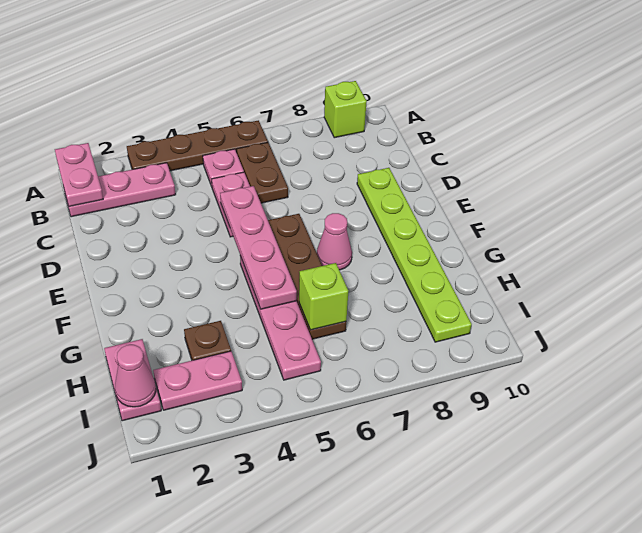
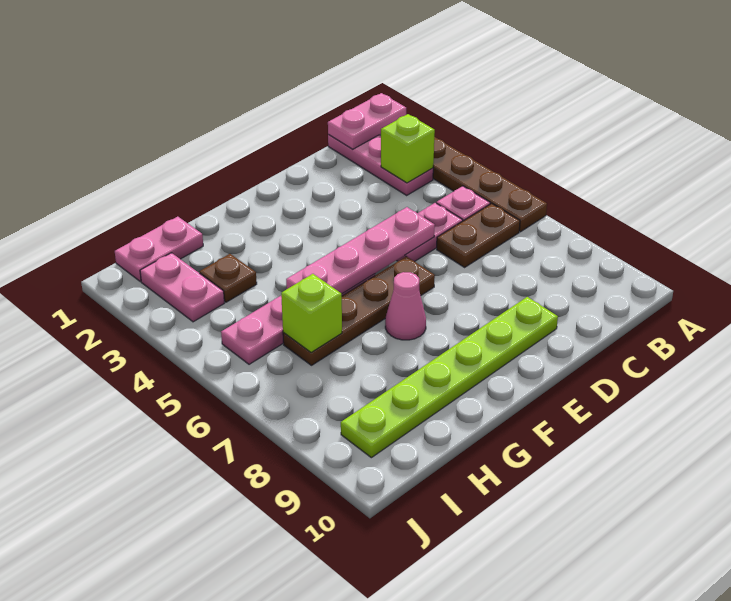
lime brick A9 level 1 -> lime brick B3 level 2
pink cone I1 level 2 -> none

